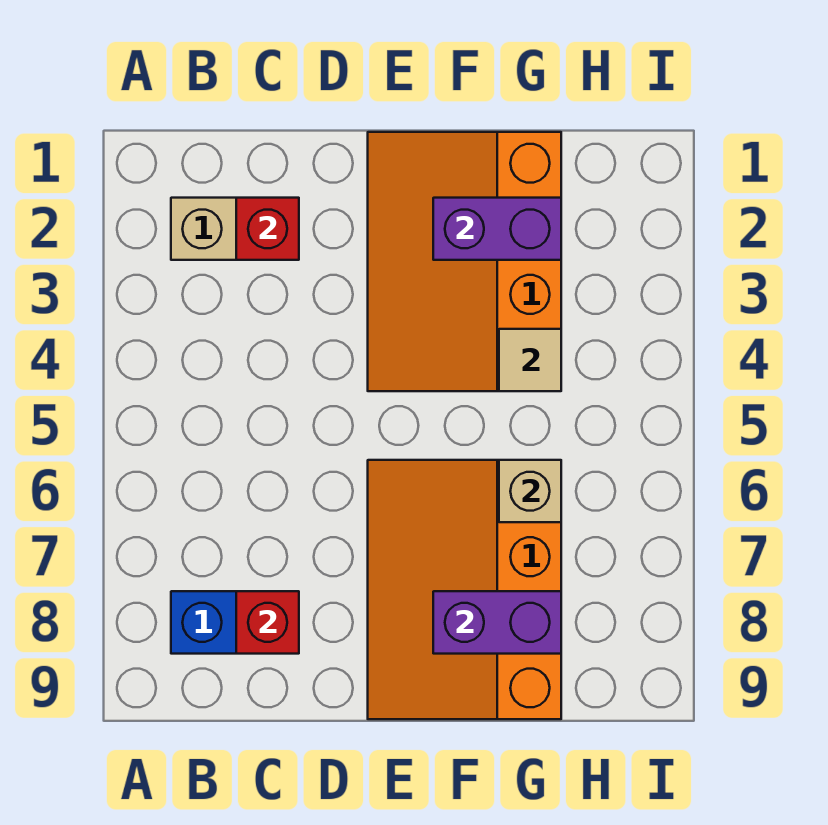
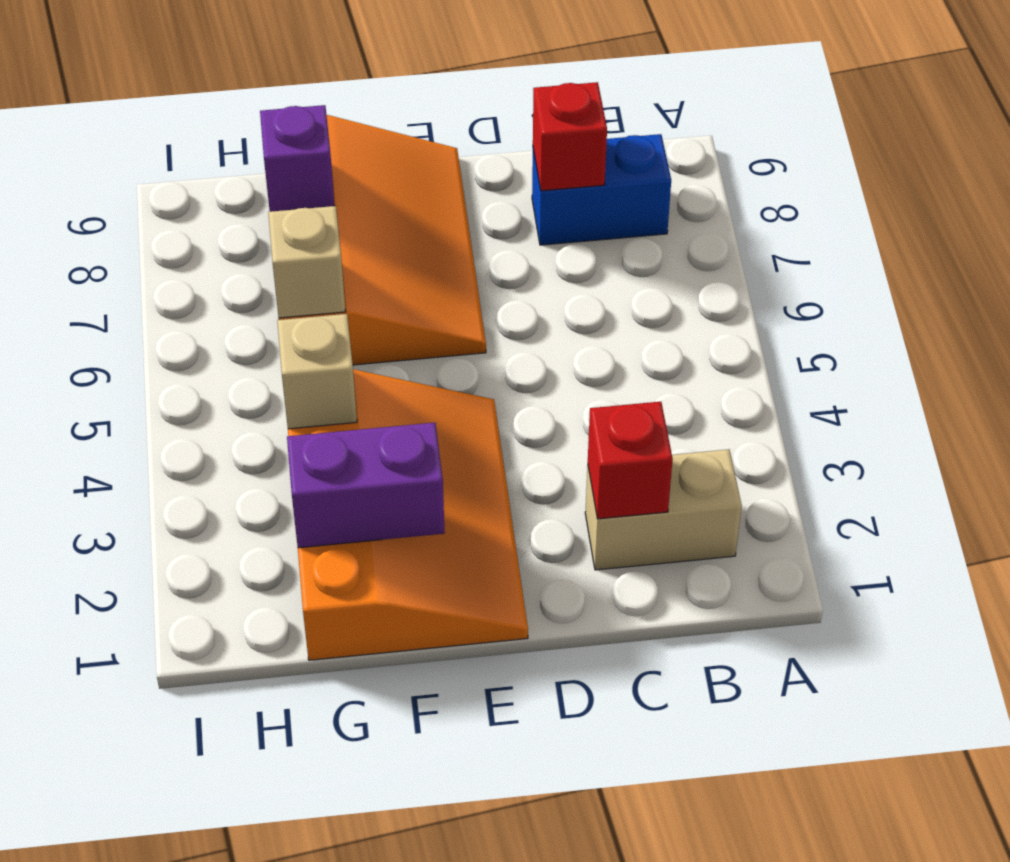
purple brick F8:G8 level 2 -> purple brick G8 level 2
tan tile G4 level 2 -> tan brick G4 level 2

